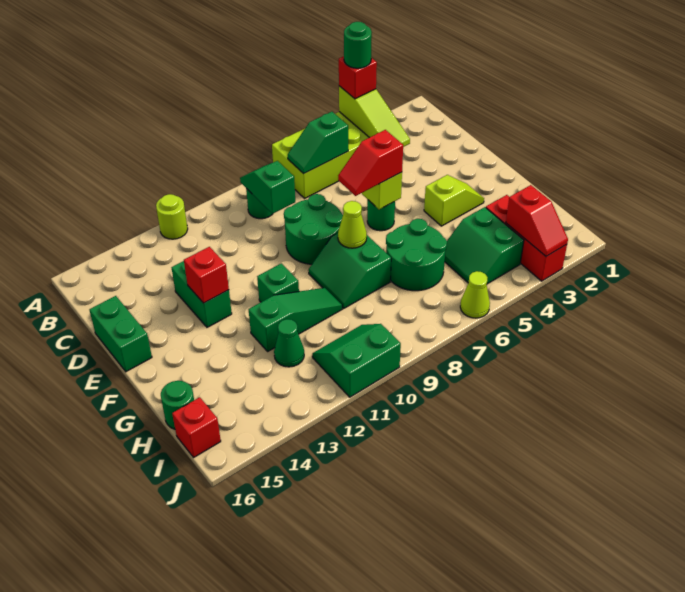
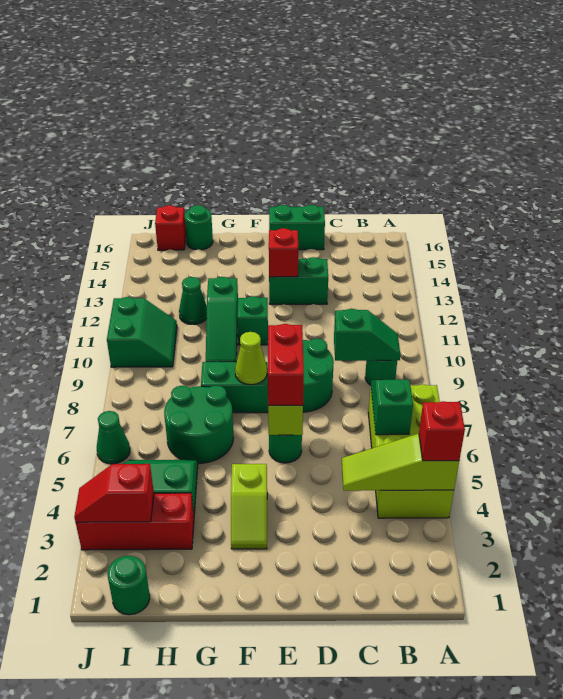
green round brick A4 level 4 -> green round brick I1 level 1
lime round brick A12 level 1 -> none
red slope E6:E7 level 3 top 6 -> red brick E6:E7 level 3
lime cone J6 level 1 -> green cone J6 level 1

